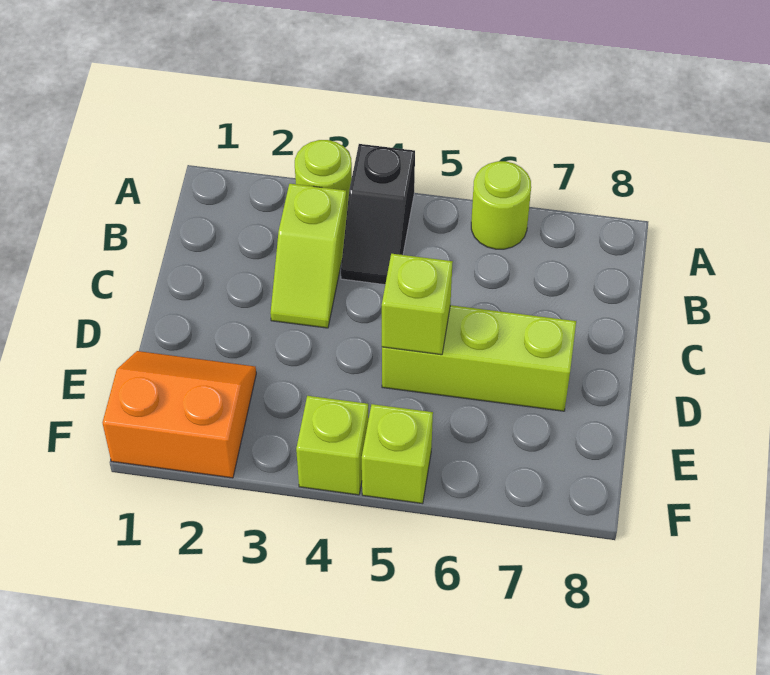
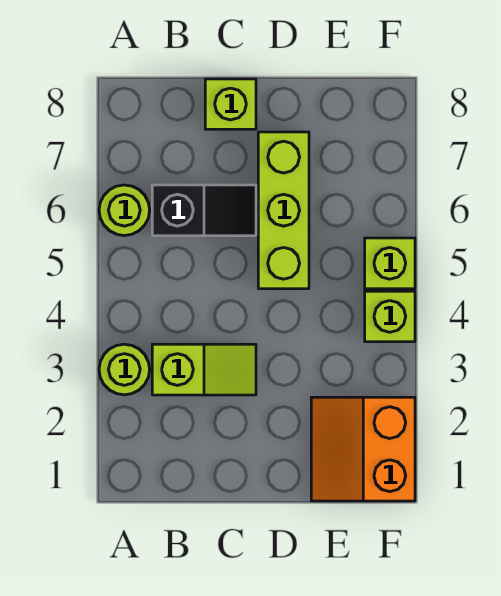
black slope A4:B4 level 1 top A -> black slope B6:C6 level 1 top B
lime brick D5 level 2 -> lime brick C8 level 1

